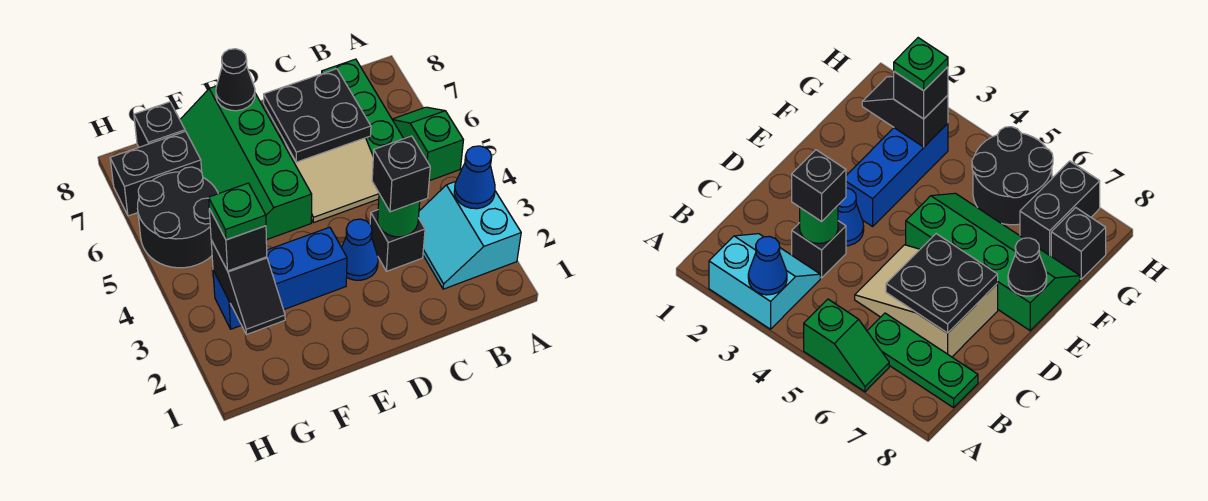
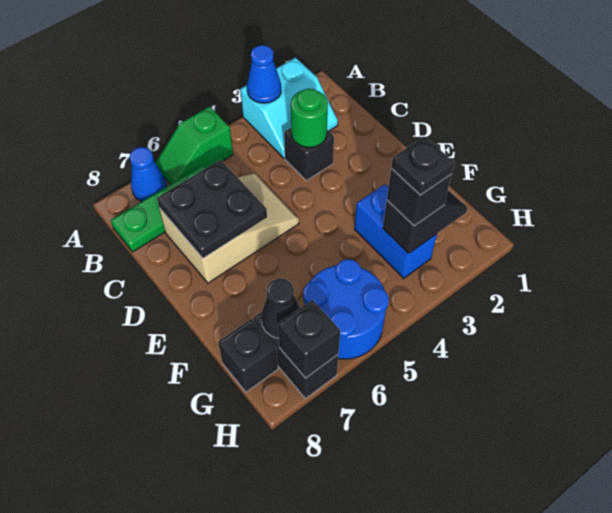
black brick C3 level 3 -> black brick H7 level 2
blue cone D3 level 1 -> blue cone A7 level 1
blue brick E3:G3 level 1 -> blue brick F3:G3 level 1
green slope E5:F8 level 1 top E -> none
black cone E8 level 2 -> black cone G7 level 2
green plate G3 level 4 -> black plate G3 level 4
black round brick G5:H6 level 1 -> blue round brick G5:H6 level 1

